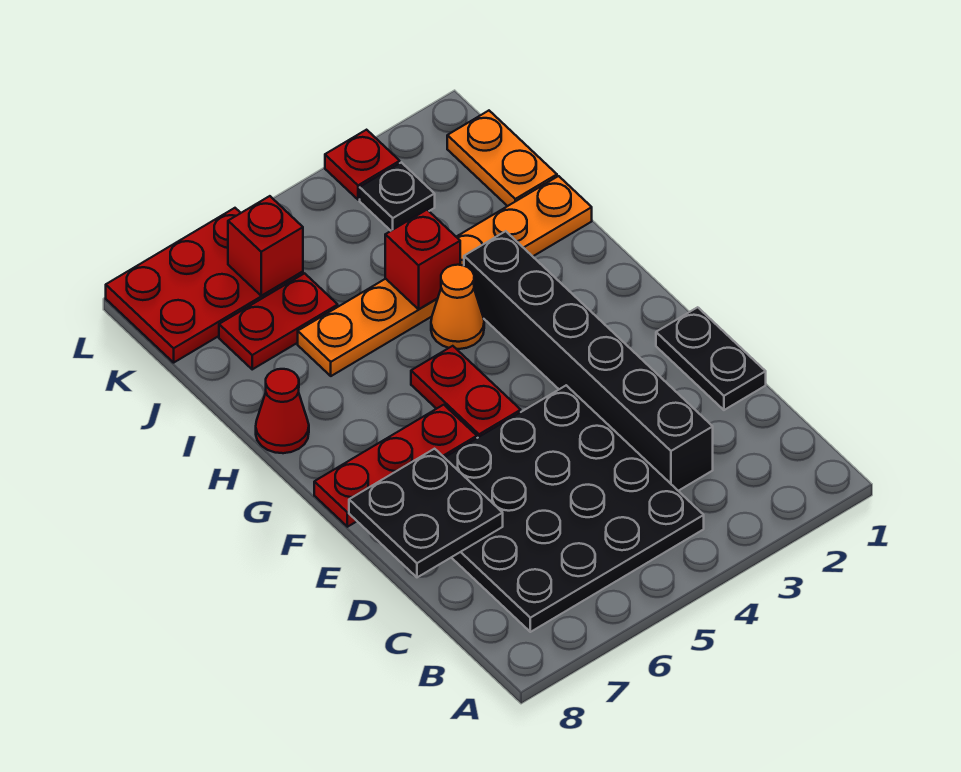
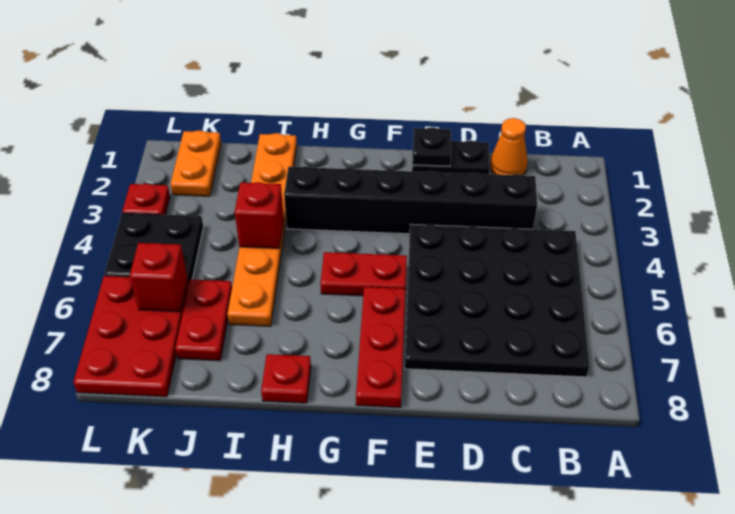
black plate D7:E8 level 2 -> black plate K4:L5 level 1
orange cone H4 level 1 -> orange cone C1 level 1
red cone H8 level 1 -> red plate H8 level 1
orange plate J1:K1 level 1 -> orange plate K1:K2 level 1
black plate K3 level 1 -> black plate E1 level 2

